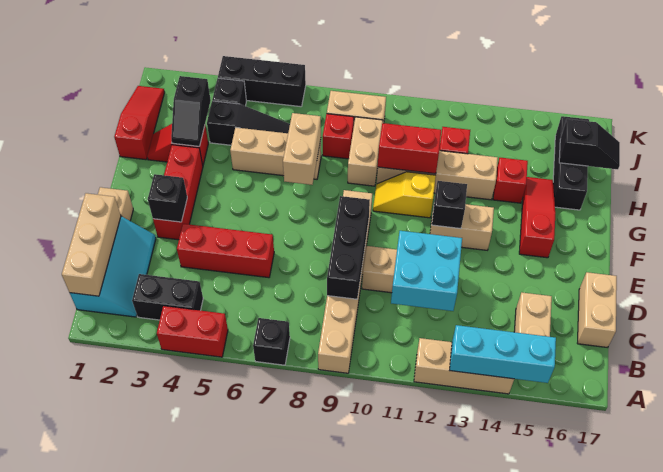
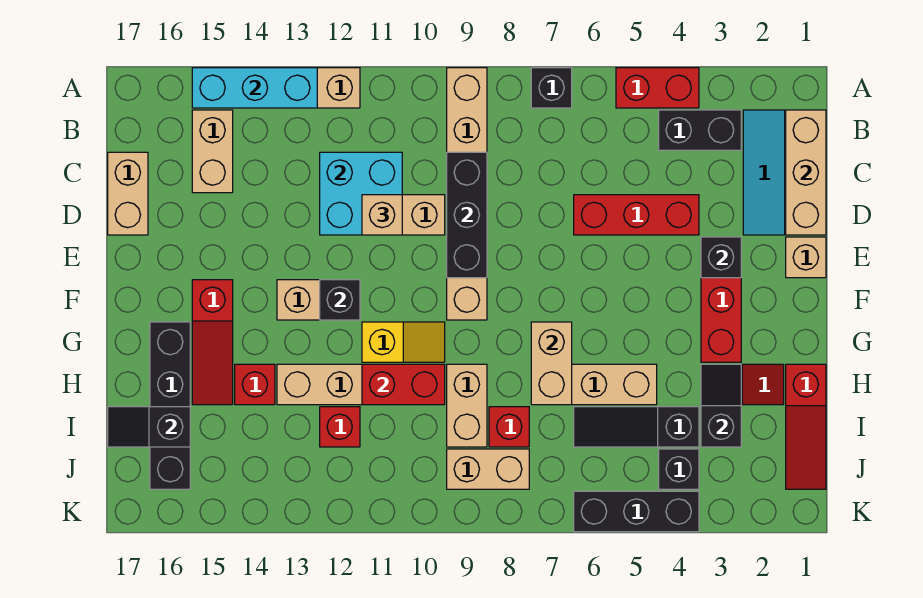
none -> tan brick D11 level 3
black brick H16:J16 level 1 -> black brick G16:J16 level 1

